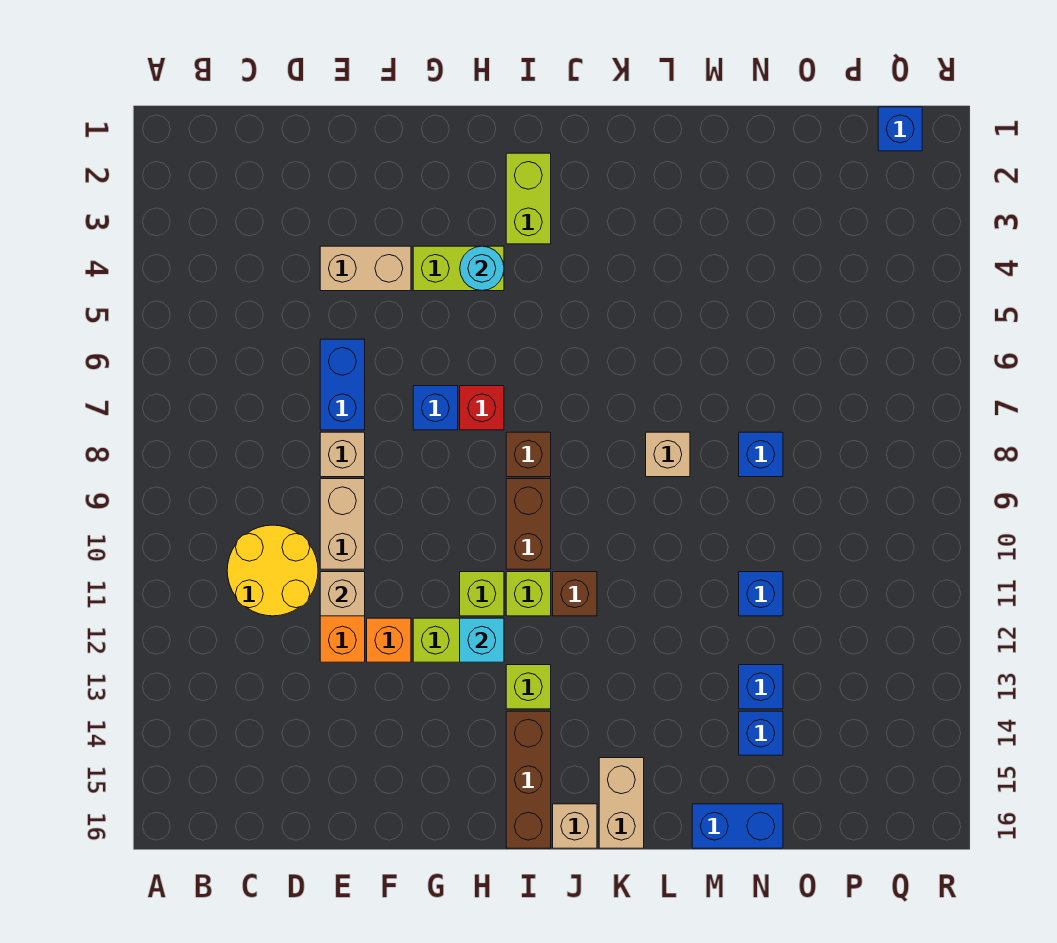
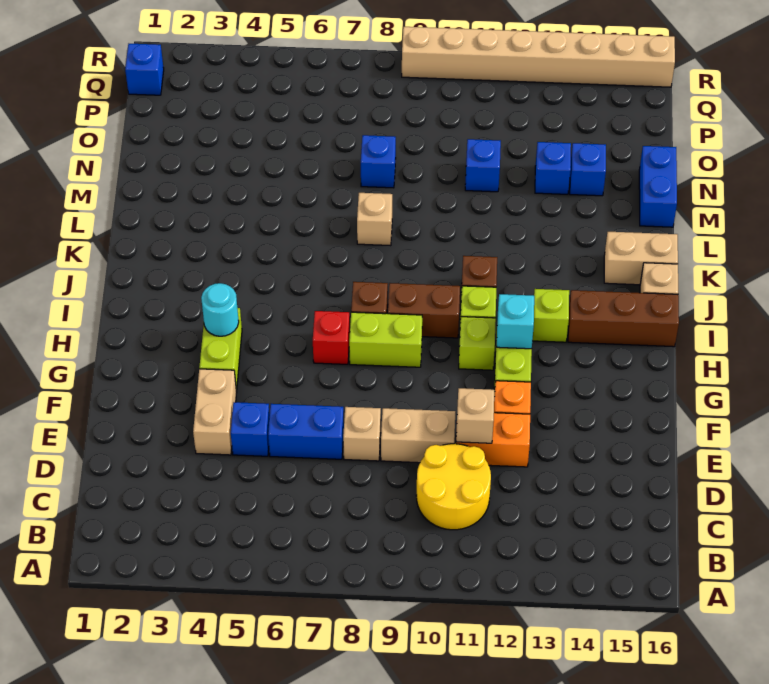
blue brick G7 level 1 -> blue brick E5 level 1
lime brick I2:I3 level 1 -> lime brick H8:H9 level 1
none -> tan brick R9:R16 level 1

